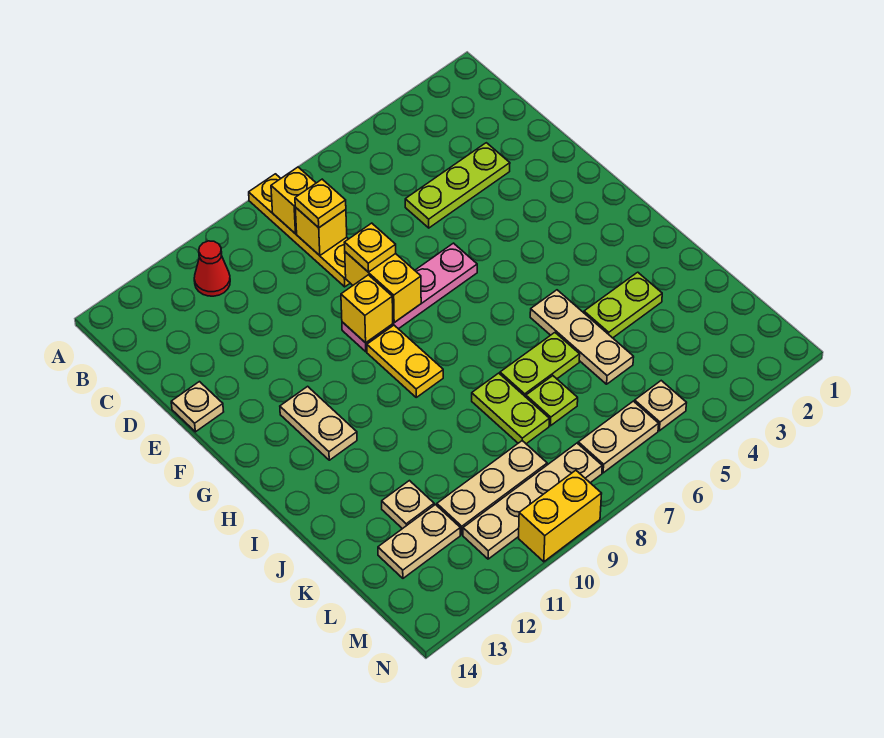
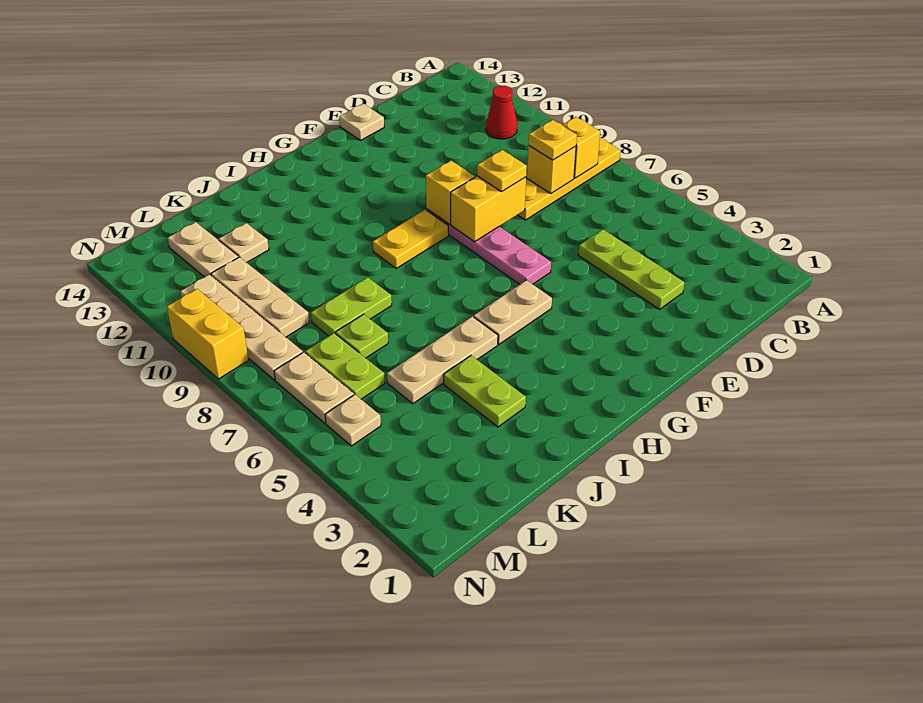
tan plate G12:H12 level 1 -> tan plate G5:H5 level 1
lime plate J6:J7 level 1 -> lime plate L6:L7 level 1

